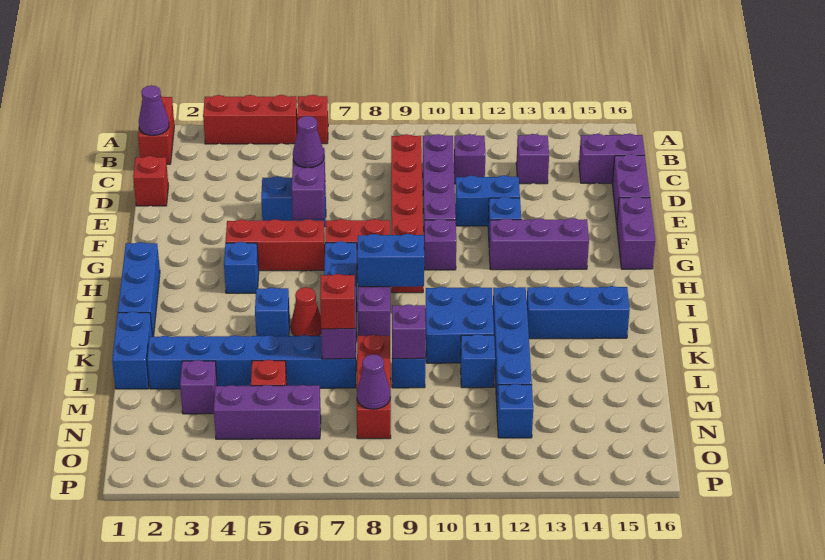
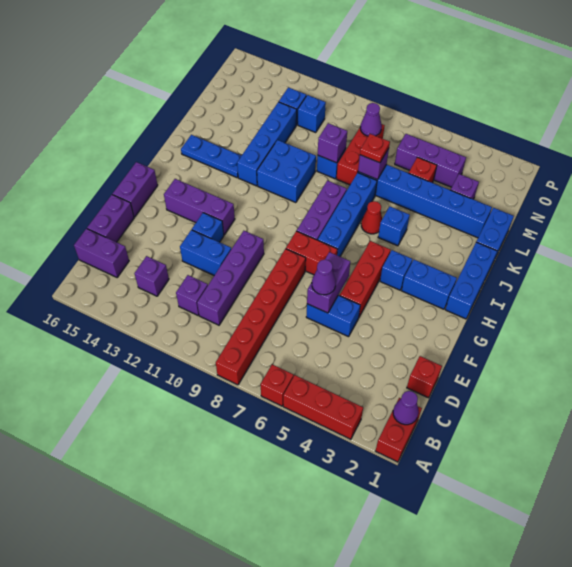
red brick C9:H9 level 1 -> red brick A8:F8 level 1
red brick G4:G6 level 1 -> red brick F5:H5 level 1
purple brick G10 level 1 -> none
blue brick I8:I9 level 2 -> blue brick H2:H3 level 1
blue brick J13:J15 level 1 -> blue plate J13:J15 level 1
red brick L7 level 3 -> red plate L7 level 3
blue brick L11 level 1 -> blue brick N11 level 1

